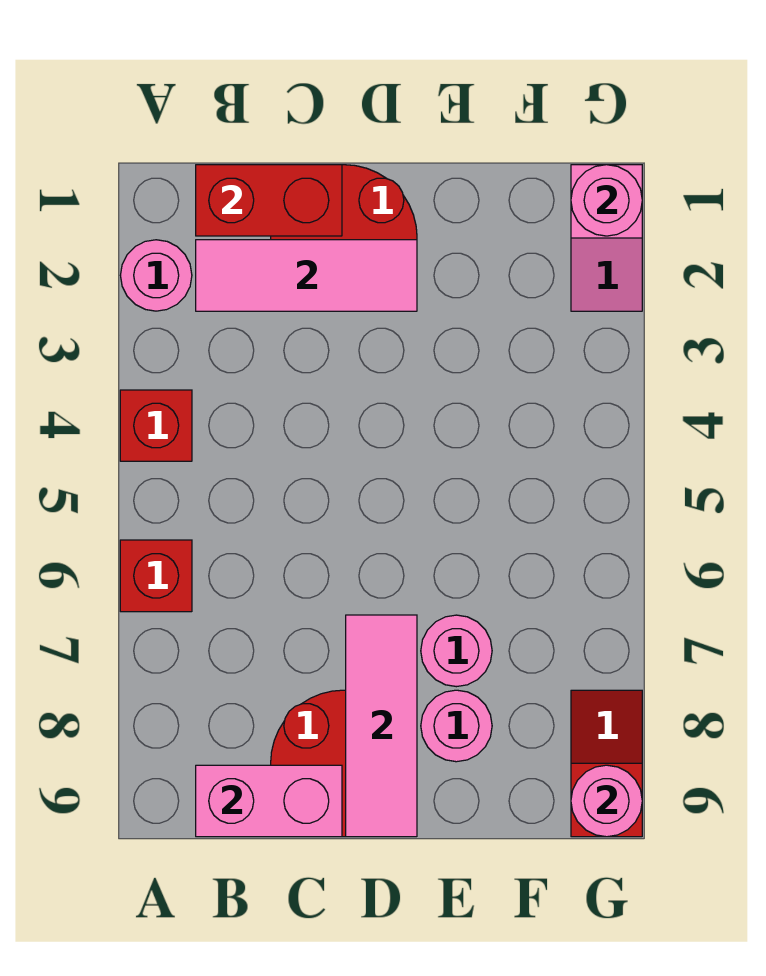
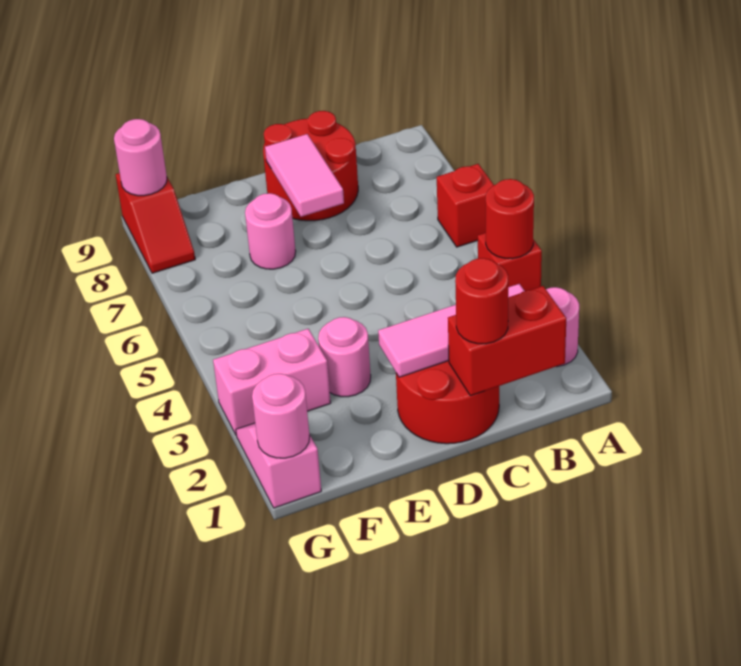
none -> red round brick A4 level 2
pink brick B9:C9 level 2 -> pink brick F3:G3 level 1
none -> red round brick C1 level 3
pink tile D7:D9 level 2 -> pink tile D7:D8 level 2
pink round brick E8 level 1 -> pink round brick E3 level 1

